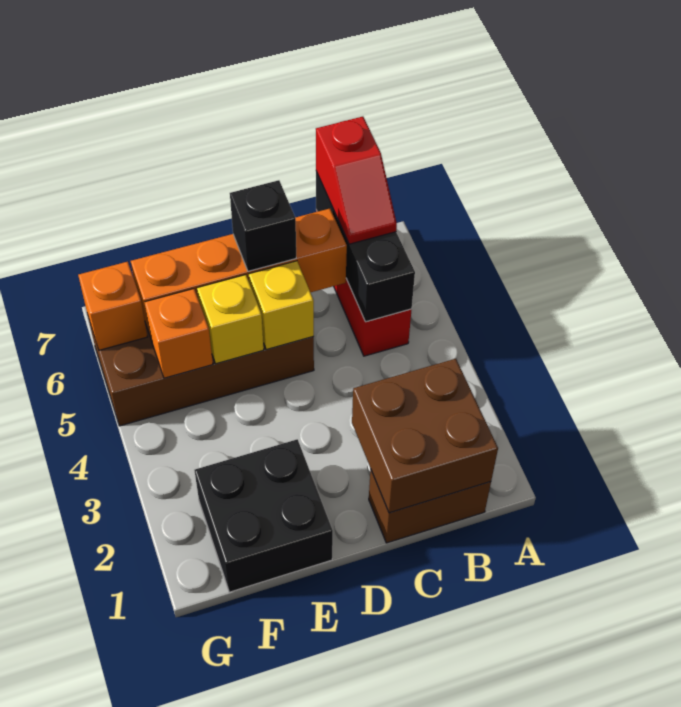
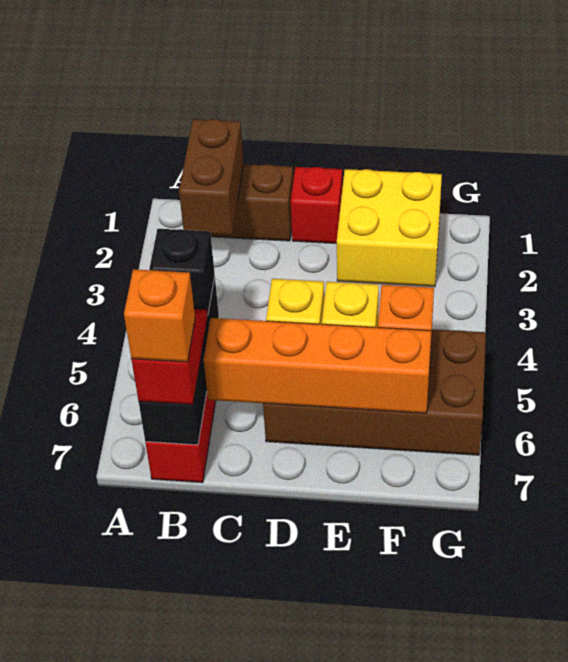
brown brick B1:C2 level 2 -> brown brick B1:B2 level 2
none -> red brick D1 level 1
black brick D6 level 3 -> black brick B5 level 3
black brick E1:F2 level 1 -> yellow brick E1:F2 level 1
orange brick G6 level 2 -> orange brick B7 level 4

